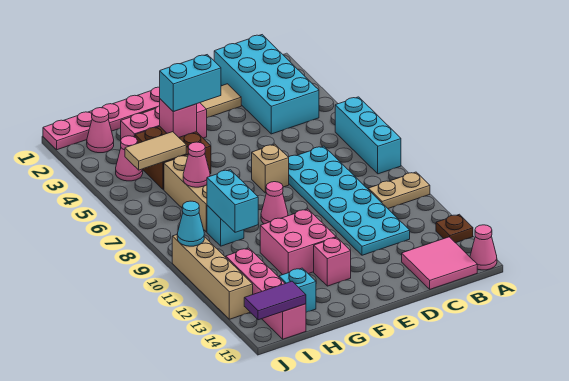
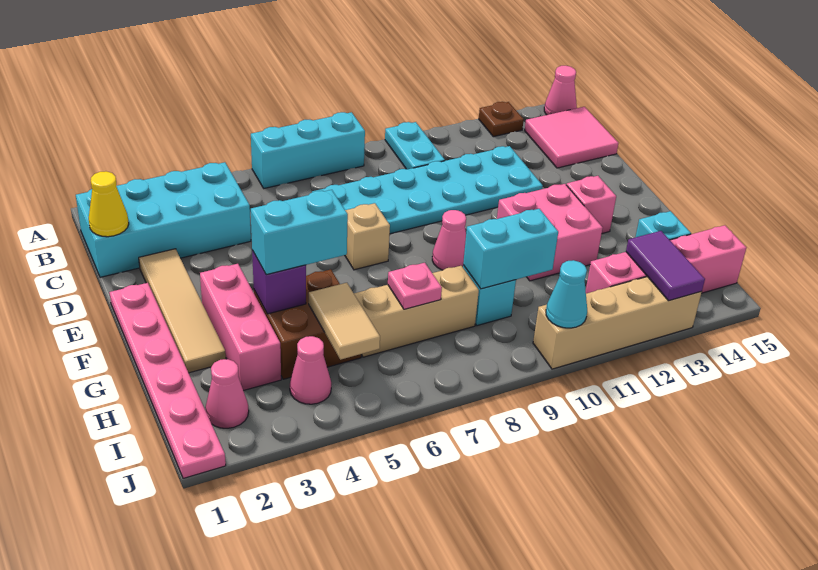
tan plate A10:B10 level 1 -> cyan plate A10:B10 level 1
none -> yellow cone C1 level 2
cyan brick F4:G4 level 3 -> cyan brick G4:G5 level 3
pink brick G4 level 2 -> purple brick G4 level 2
pink cone H7 level 2 -> pink plate H7 level 2
purple tile I15:J15 level 2 -> purple tile I13:J13 level 2

